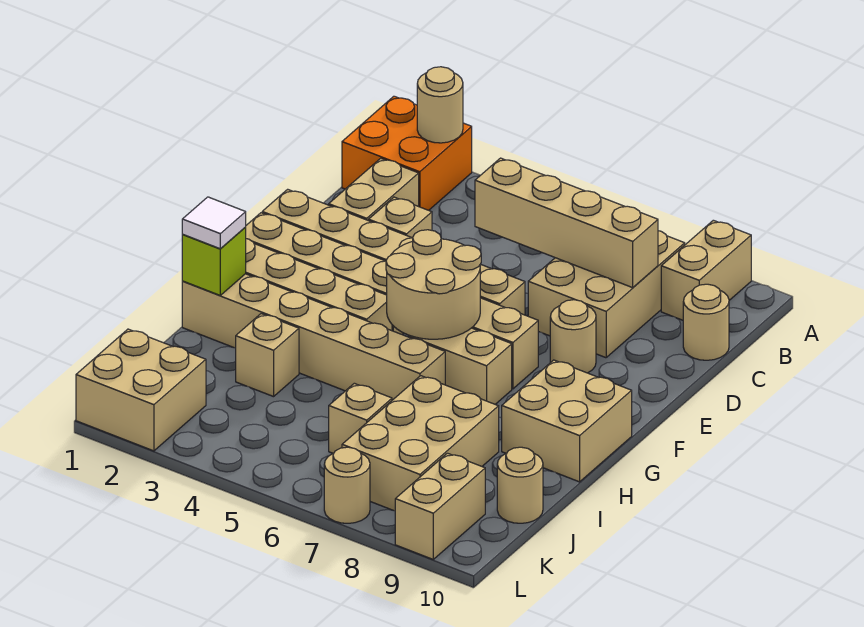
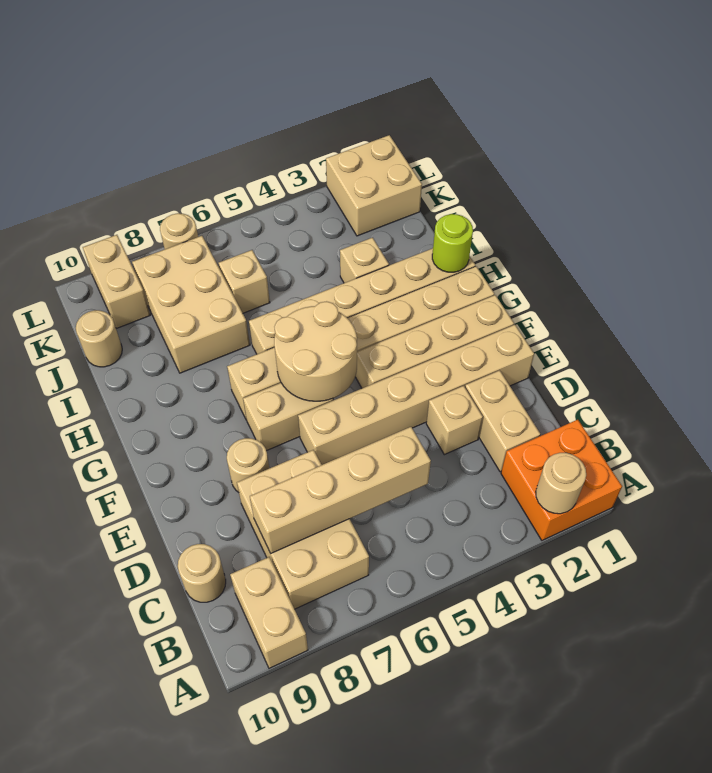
tan brick G9:H10 level 1 -> none
lime brick H1 level 2 -> lime round brick H1 level 2
white tile H1 level 3 -> none

